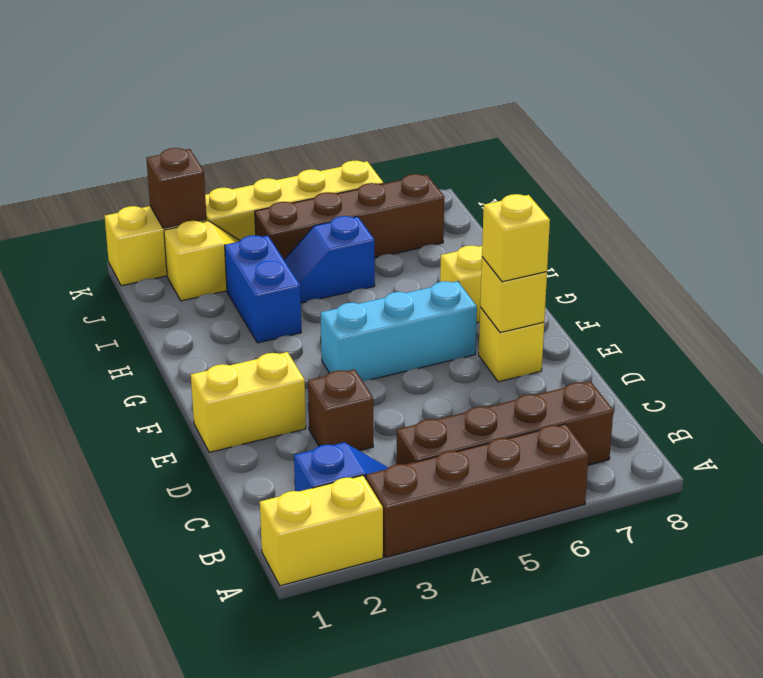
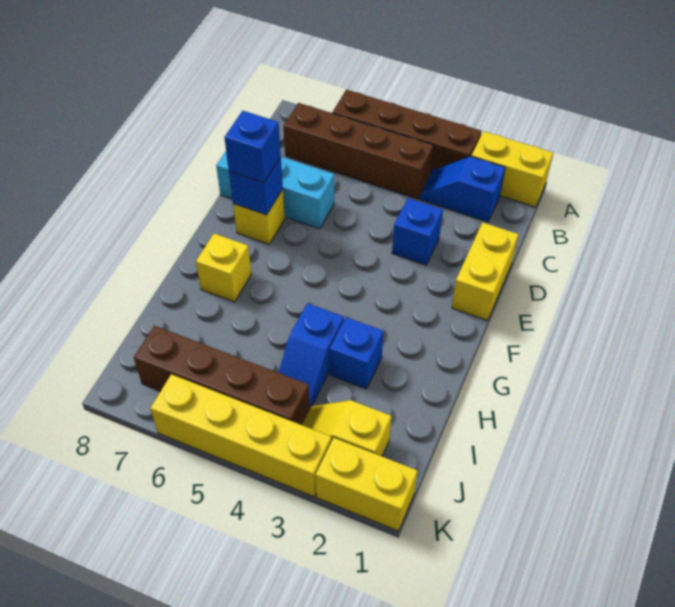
brown brick D3 level 1 -> blue brick D3 level 1
yellow brick E1:E2 level 1 -> yellow brick D1:E1 level 1
yellow brick E7 level 2 -> blue brick E7 level 2
yellow brick E7 level 3 -> blue brick E7 level 3
cyan brick F4:F6 level 1 -> cyan brick D6:D8 level 1
blue brick H3:I3 level 1 -> blue brick H3 level 1
blue slope I4:I5 level 1 top 5 -> blue slope H4:I4 level 1 top H
brown brick K2 level 2 -> none

